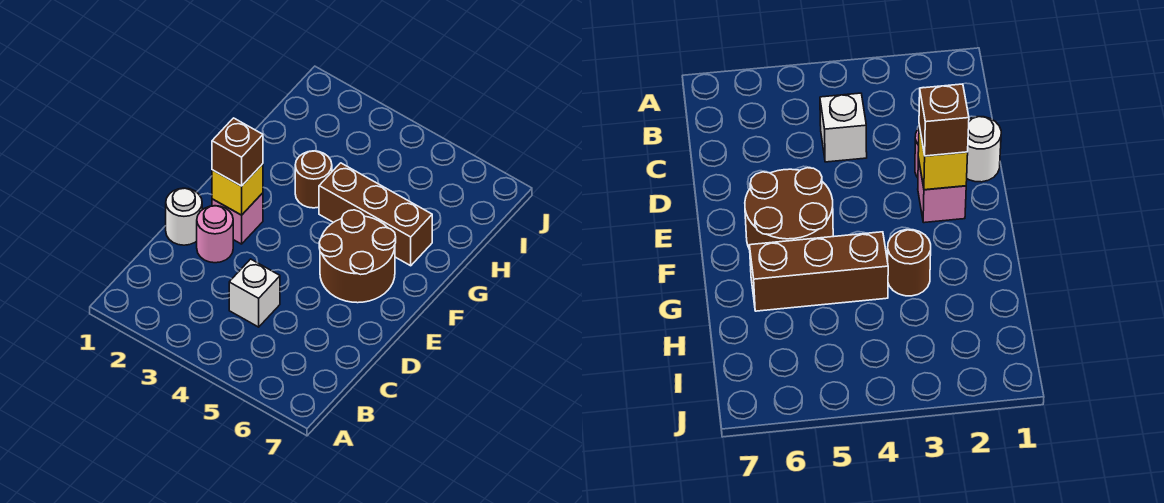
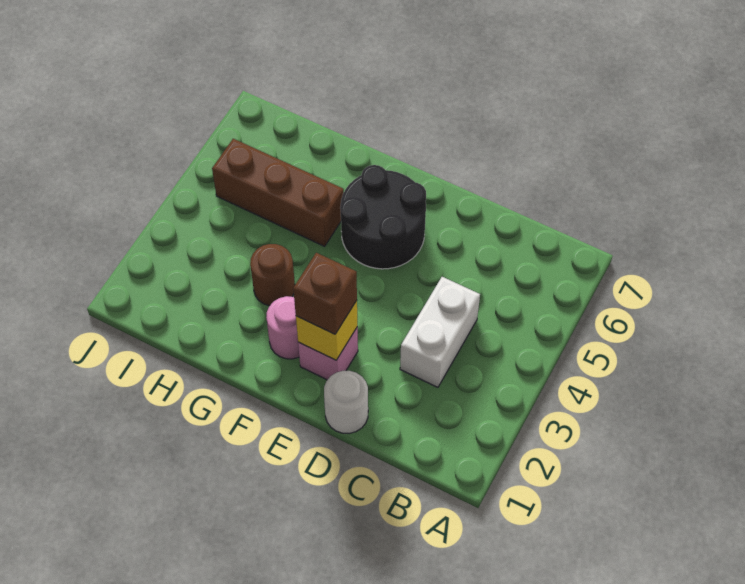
white brick C4 level 1 -> white brick C3:C4 level 1
pink round brick D2 level 1 -> pink round brick F2 level 1
brown round brick E5:F6 level 1 -> black round brick E5:F6 level 1
brown brick G4:G6 level 1 -> brown brick G5:I5 level 1

